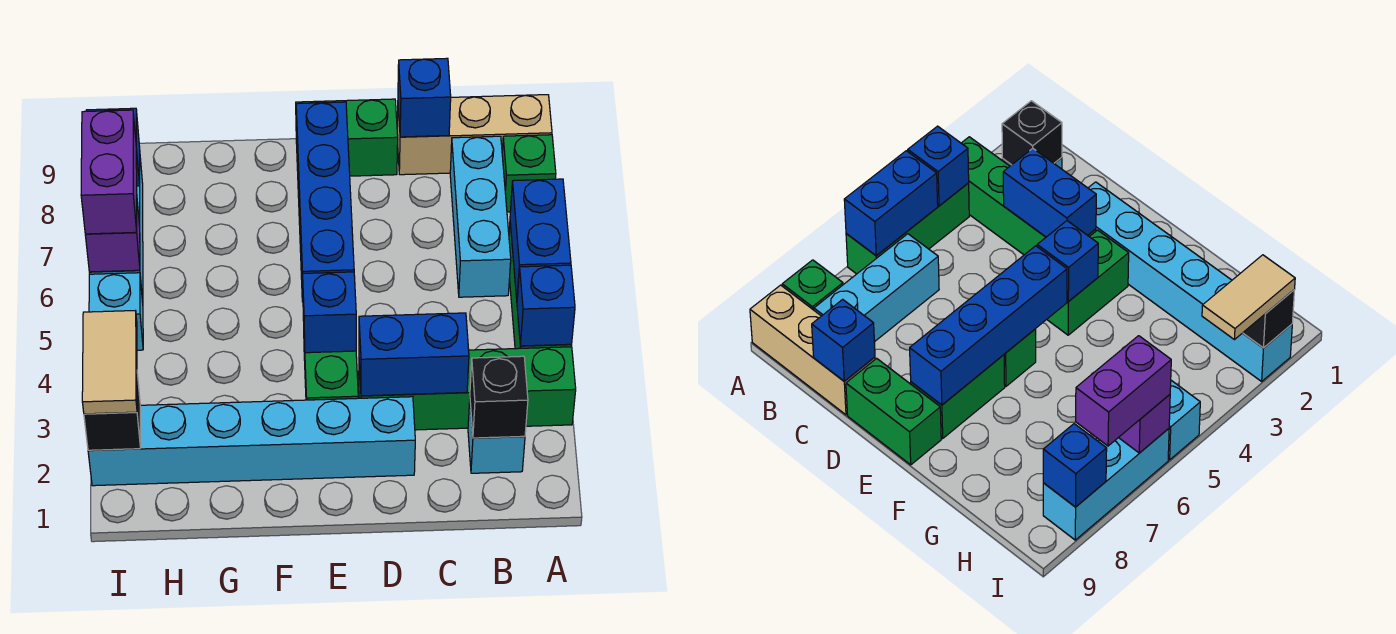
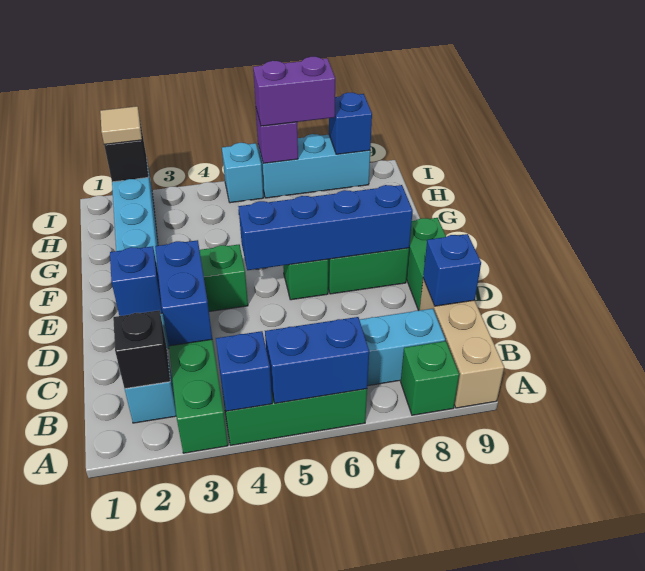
blue brick E4 level 2 -> blue brick D2 level 2
tan tile I2:I3 level 3 -> tan tile I2 level 3

